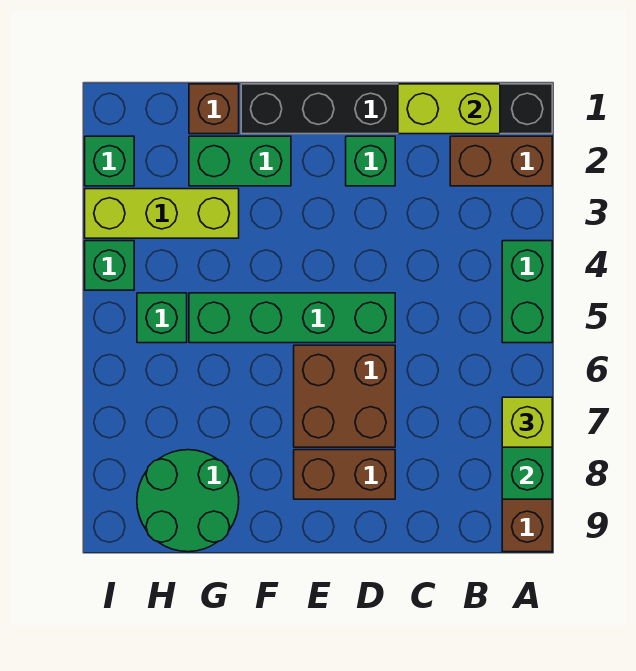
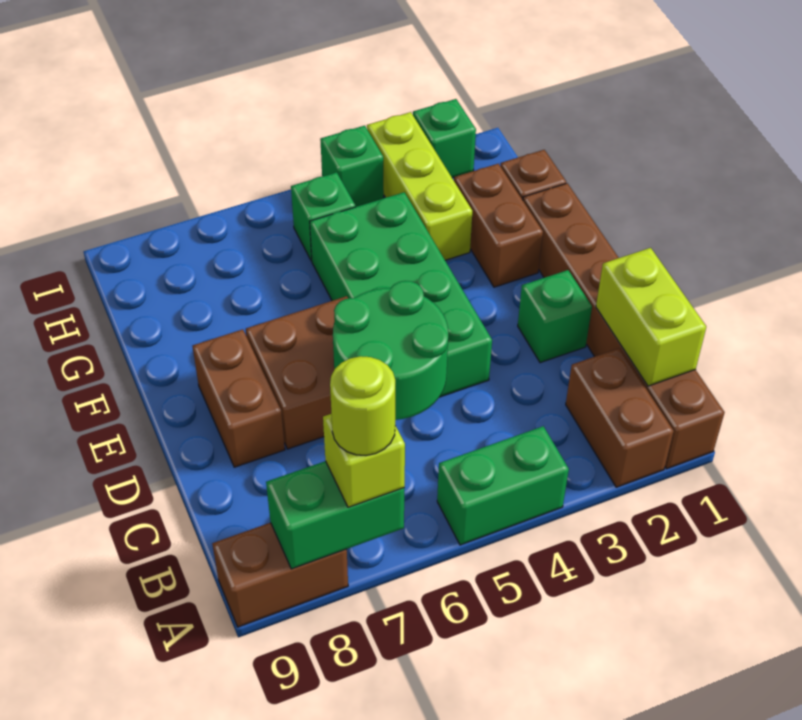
black brick A1:F1 level 1 -> brown brick A1:F1 level 1
none -> lime round brick A7 level 4
green brick D5:G5 level 1 -> green brick D4:G5 level 1
green brick F2:G2 level 1 -> brown brick F2:G2 level 1
green round brick G8:H9 level 1 -> green round brick C5:D6 level 2

